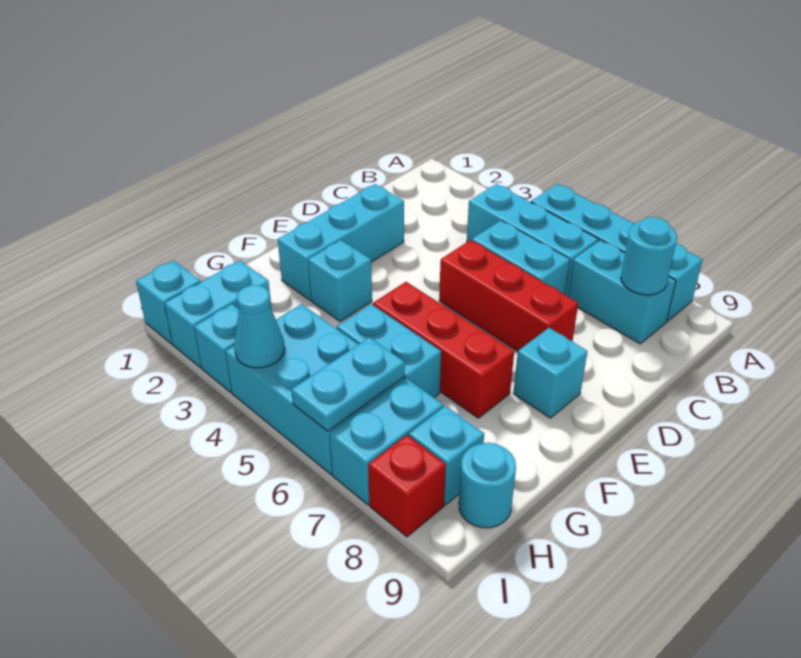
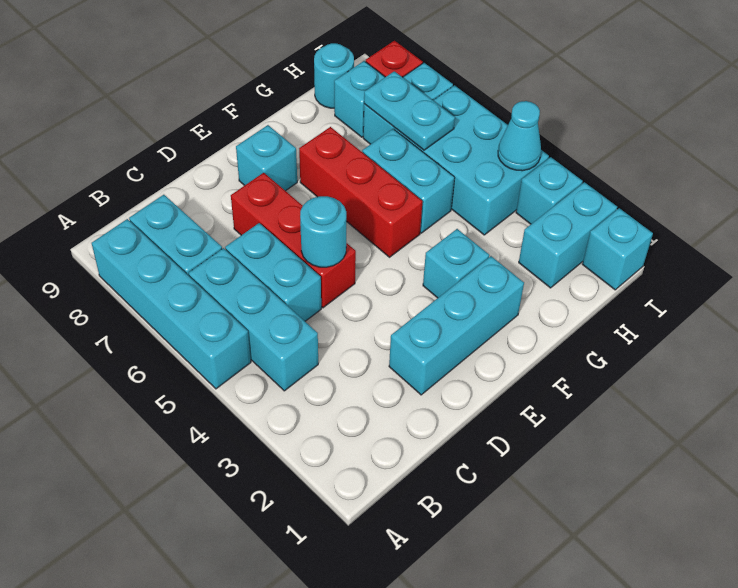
cyan round brick B8 level 2 -> cyan round brick D5 level 2
cyan plate H6:I6 level 2 -> cyan plate H6:H7 level 2

